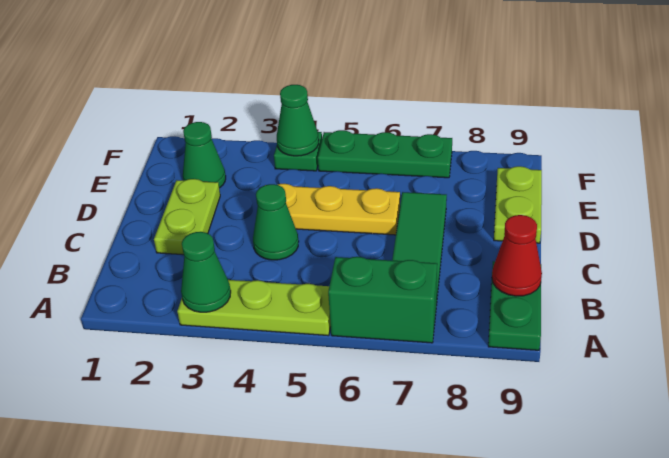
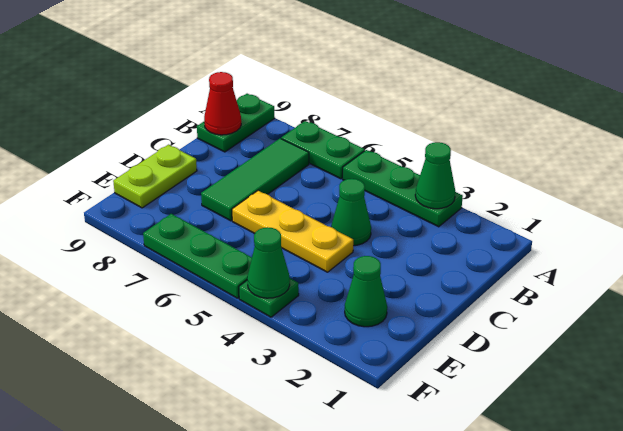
lime plate A3:A5 level 1 -> green plate A3:A5 level 1
green brick A6:A7 level 1 -> green plate A6:A7 level 1
lime plate C2:D2 level 1 -> none

